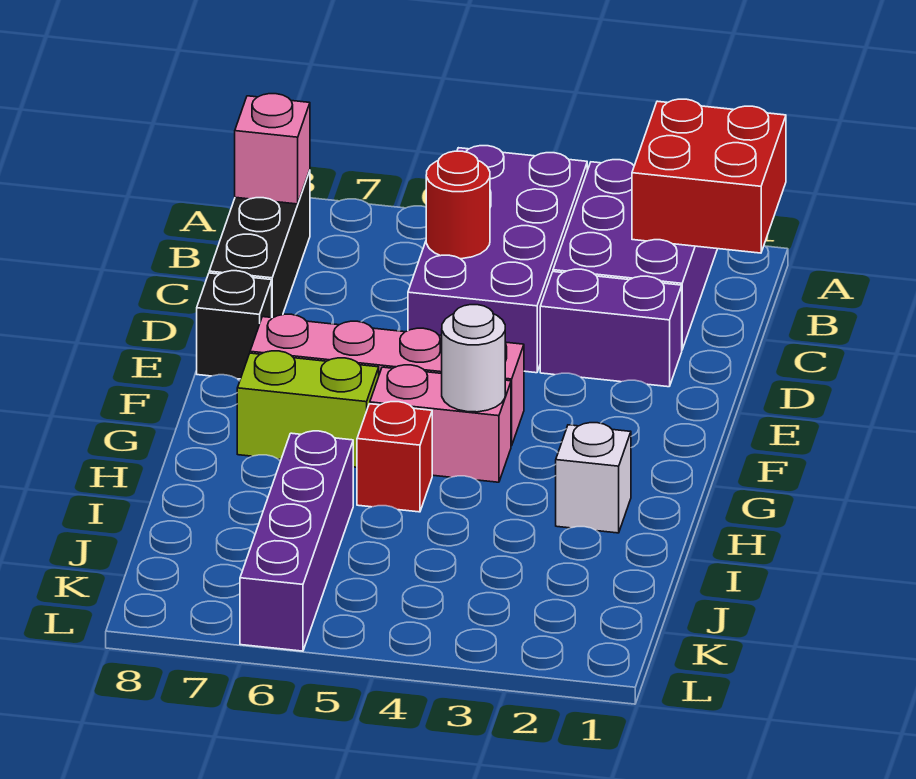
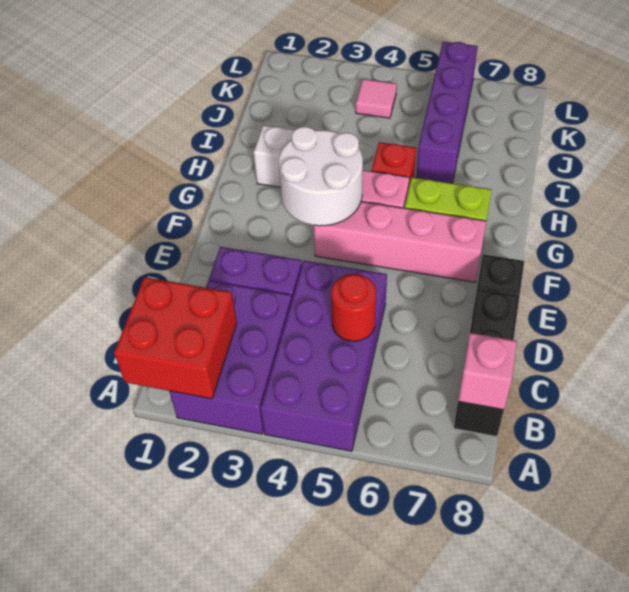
white round brick G4 level 2 -> white round brick F3:G4 level 2
none -> pink tile K4 level 1

